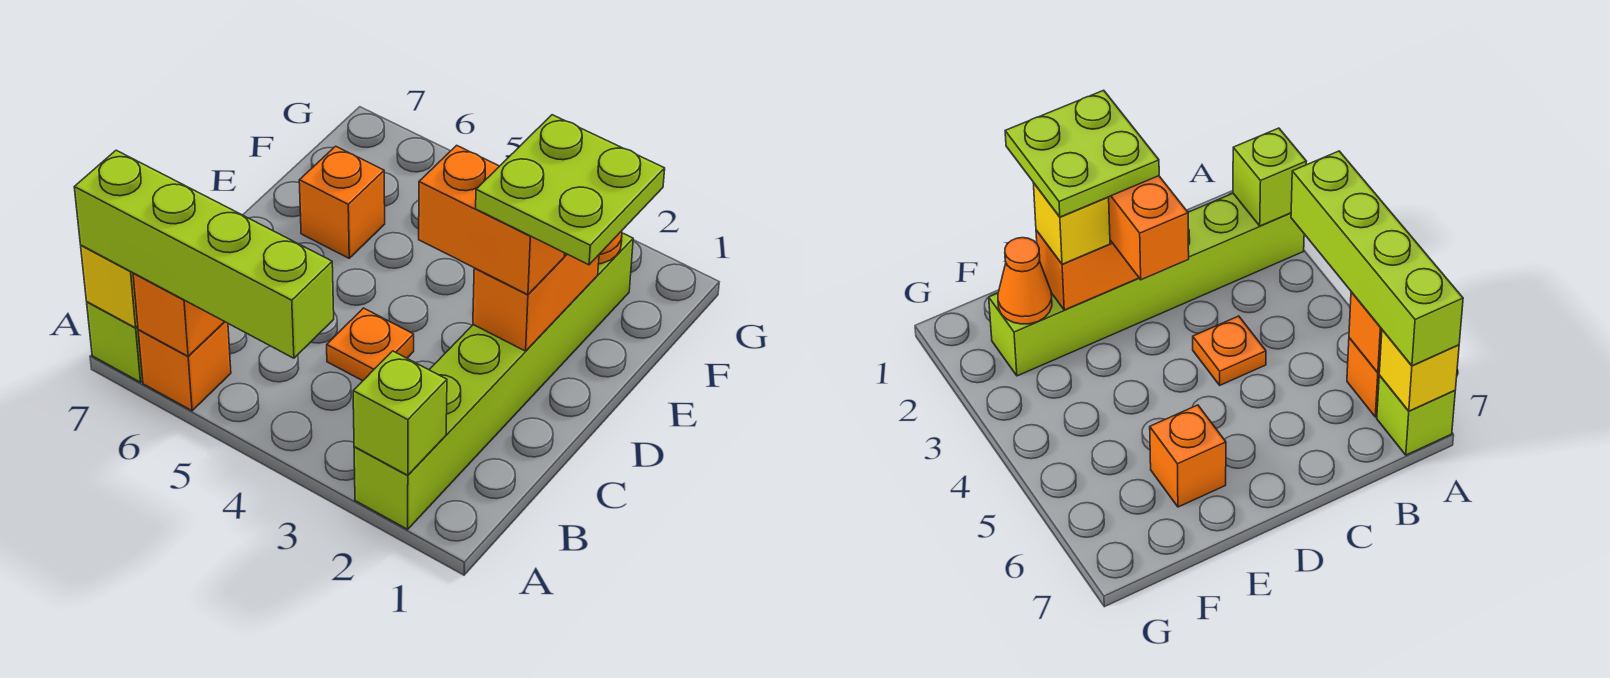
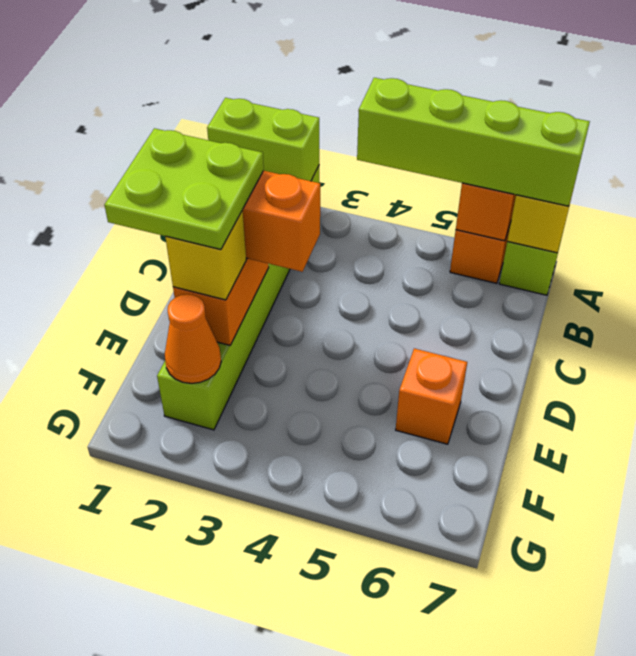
lime brick A2 level 2 -> lime brick A1:A2 level 2
orange plate C4 level 1 -> none

